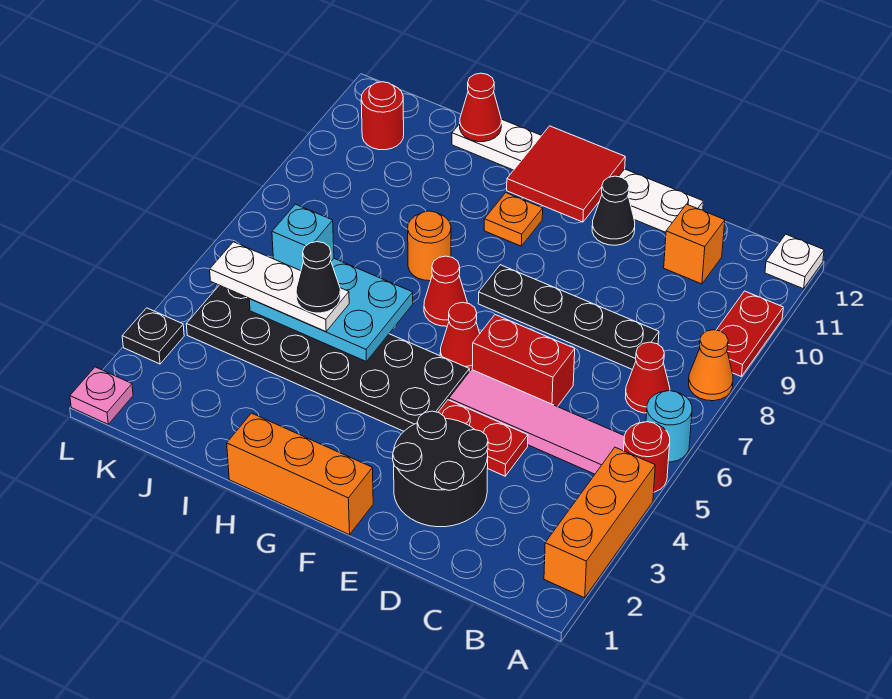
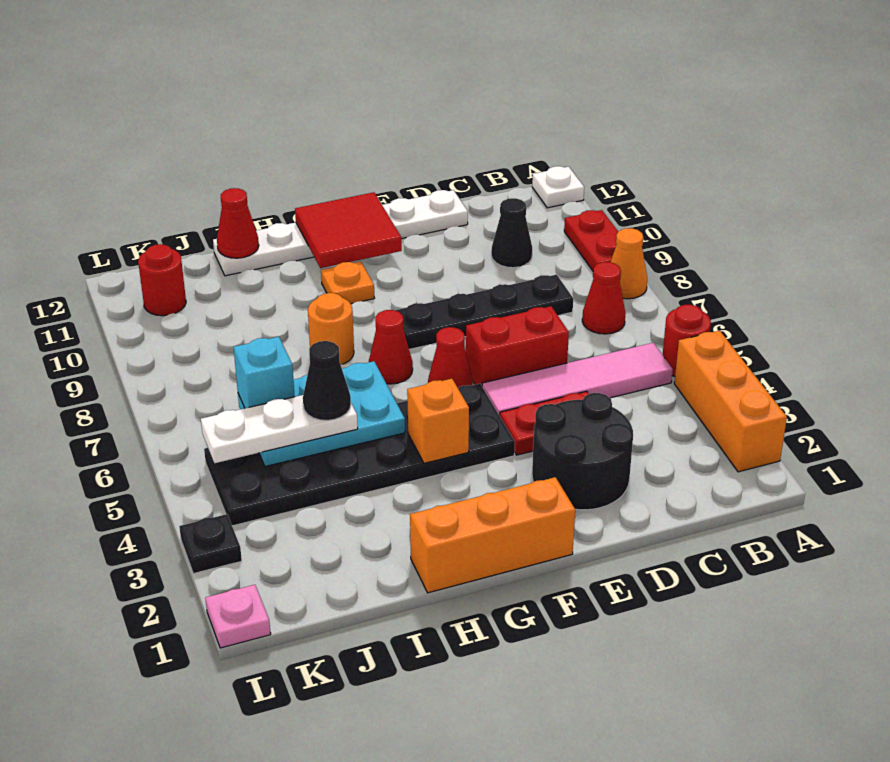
cyan round brick A6 level 1 -> none
orange brick C11 level 1 -> orange brick G4 level 2
black cone E11 level 1 -> black cone C10 level 1

